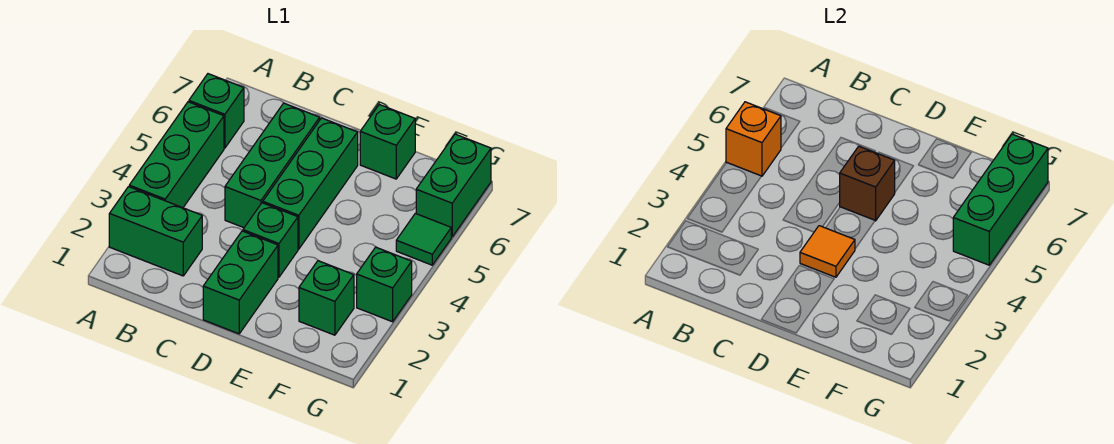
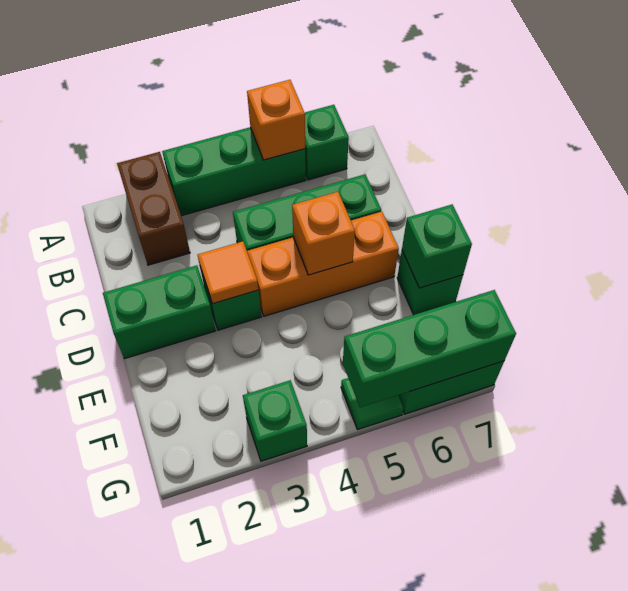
green brick A2:B2 level 1 -> brown brick A2:B2 level 1
green brick D4:D6 level 1 -> orange brick D4:D6 level 1
brown brick D5 level 2 -> orange brick D5 level 2
green brick F2 level 1 -> green brick E7 level 2

